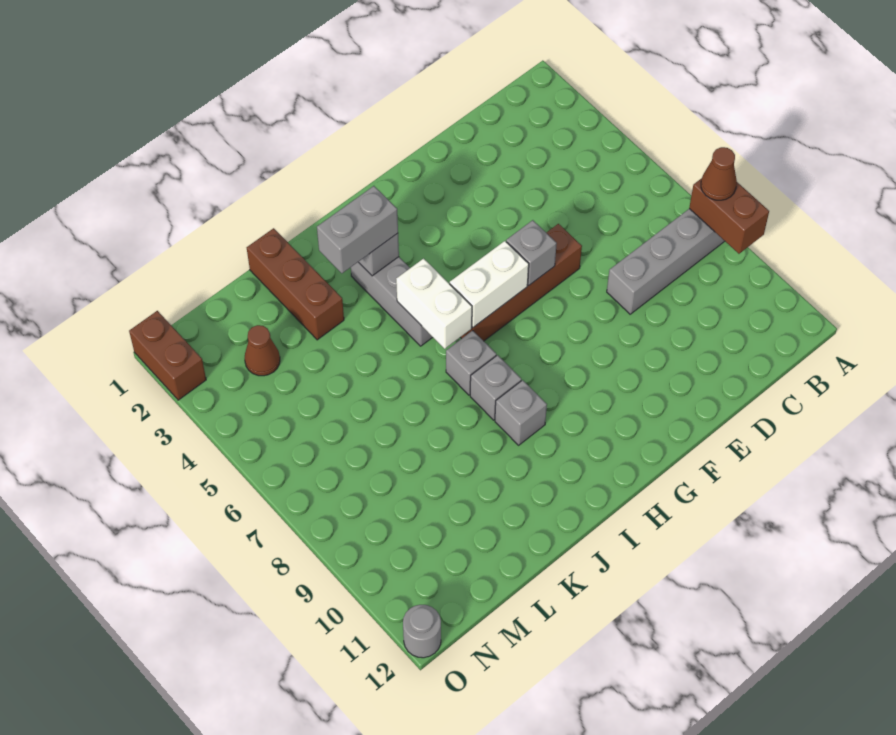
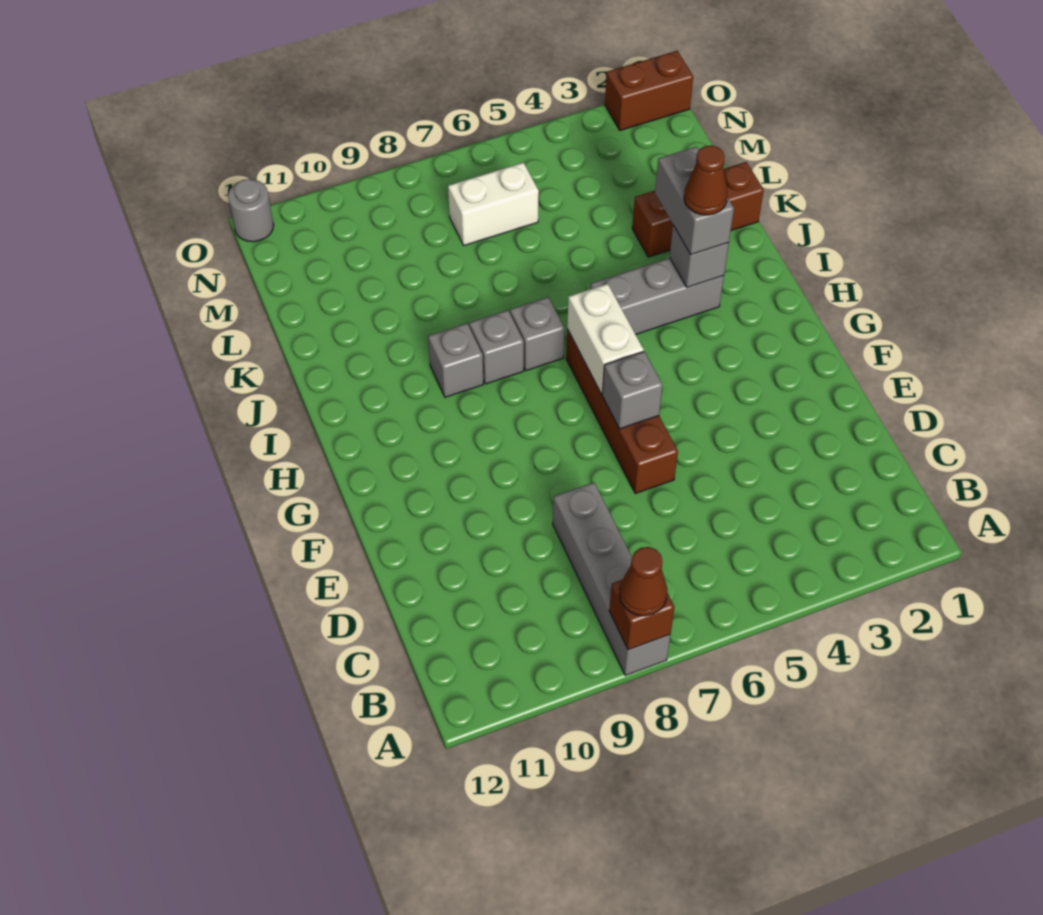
brown brick A8:A9 level 2 -> brown brick A8 level 2
white brick I5:I6 level 2 -> white brick M6:M7 level 1
brown cone M3 level 1 -> brown cone I3 level 4

